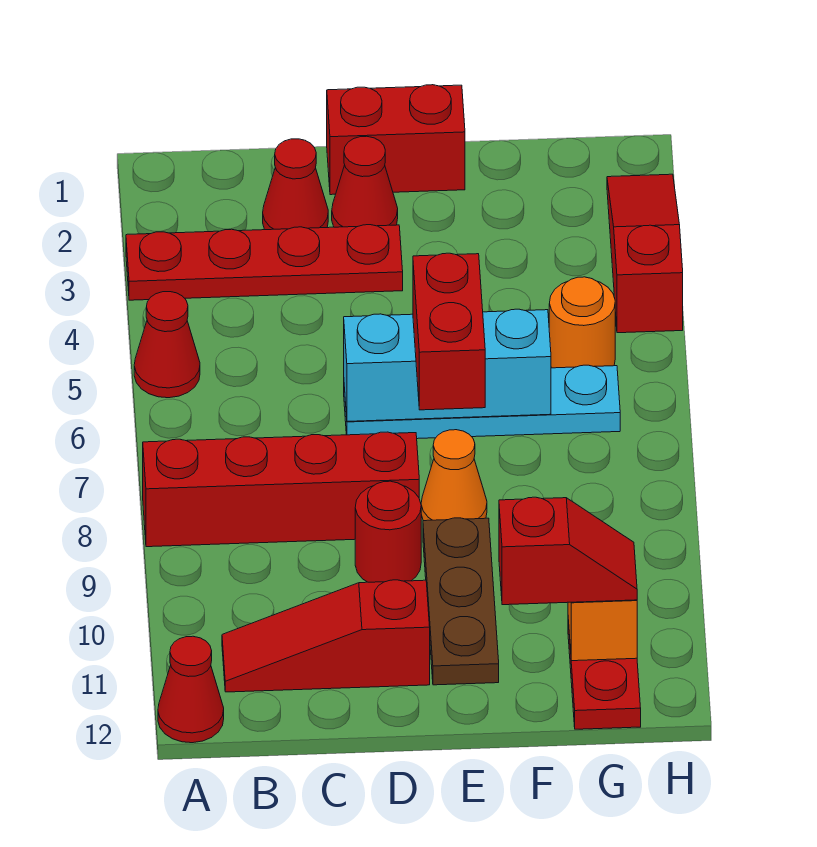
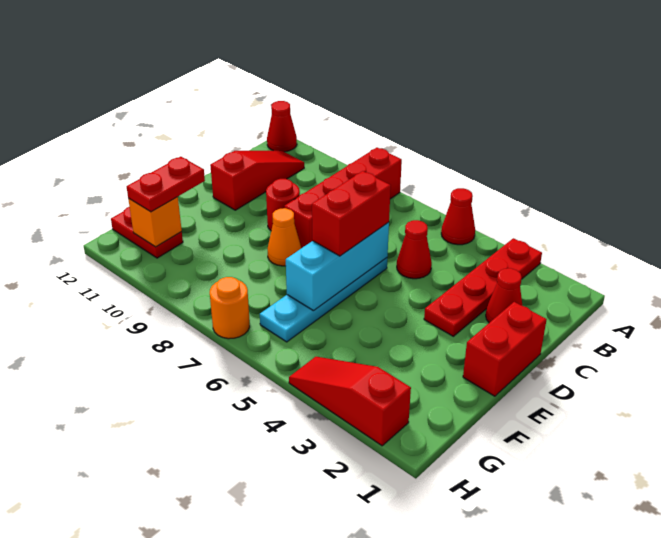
red cone D2 level 1 -> red cone C5 level 1
red brick E6:E7 level 3 -> red brick D6:E6 level 3
brown plate E9:E11 level 1 -> none
red slope F11:G11 level 3 top F -> red plate F11:G11 level 3
orange round brick G5 level 1 -> orange round brick H7 level 1
red slope H2:H4 level 1 top 4 -> red slope H2:H4 level 1 top 2

